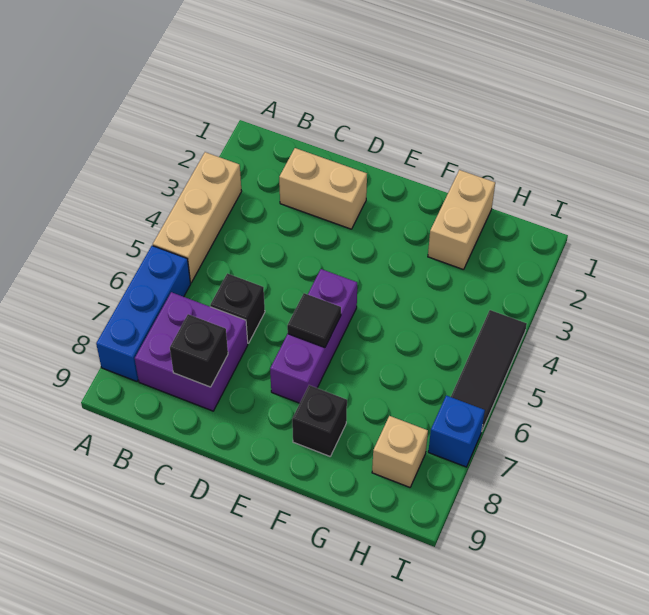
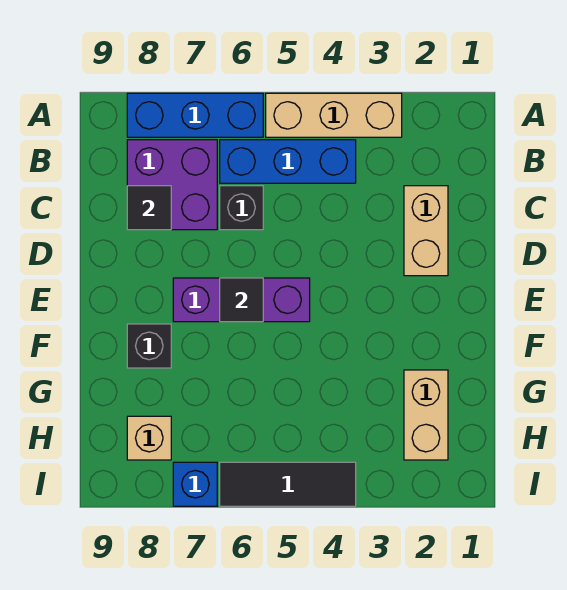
none -> blue brick B4:B6 level 1
black brick C8 level 2 -> black tile C8 level 2
tan brick G1:G2 level 1 -> tan brick G2:H2 level 1

